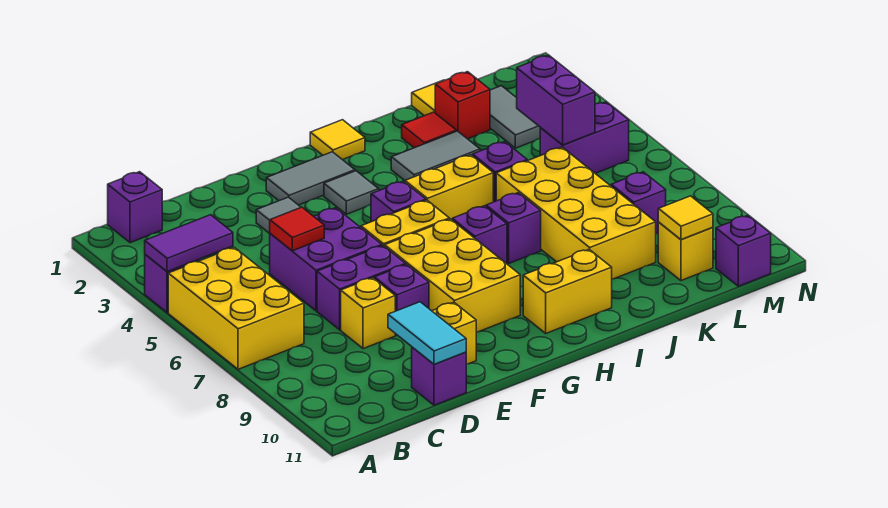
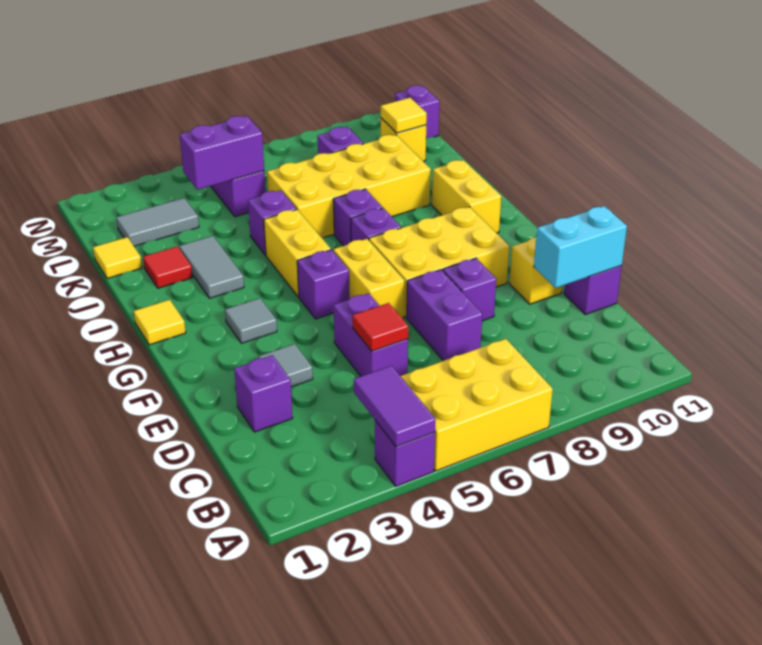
purple brick B1 level 1 -> purple brick D2 level 1
purple brick D5:E6 level 1 -> purple brick D5:E5 level 1
yellow brick D8 level 1 -> none
cyan tile D10:D11 level 2 -> cyan brick D10:D11 level 2
grey tile F2:G2 level 1 -> none
red brick K2 level 1 -> none

